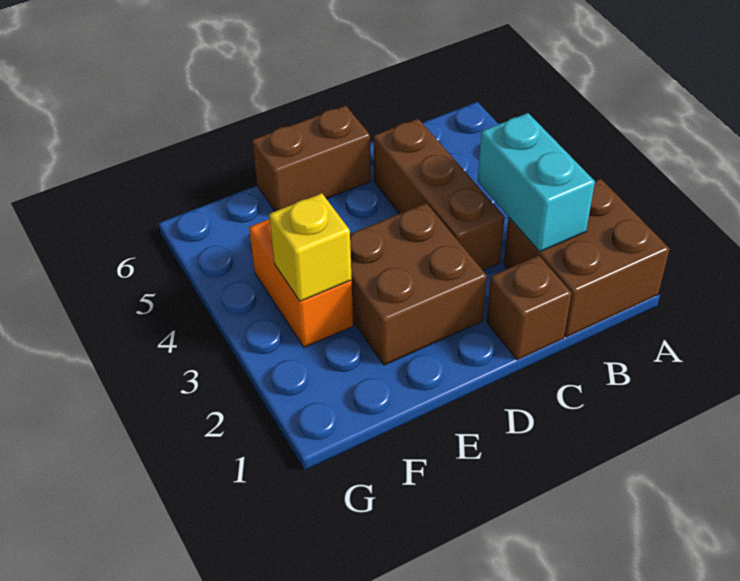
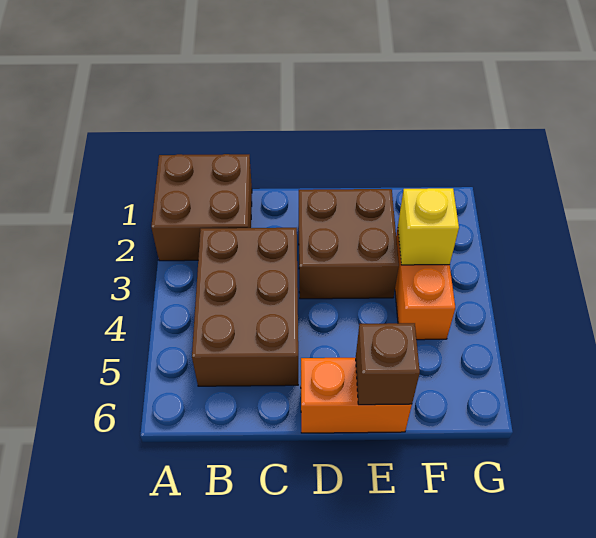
cyan brick B2:B3 level 2 -> none
brown brick C1 level 1 -> brown brick E6 level 2
brown brick C3:C5 level 1 -> brown brick B3:C5 level 1
brown brick D6:E6 level 1 -> orange brick D6:E6 level 1

